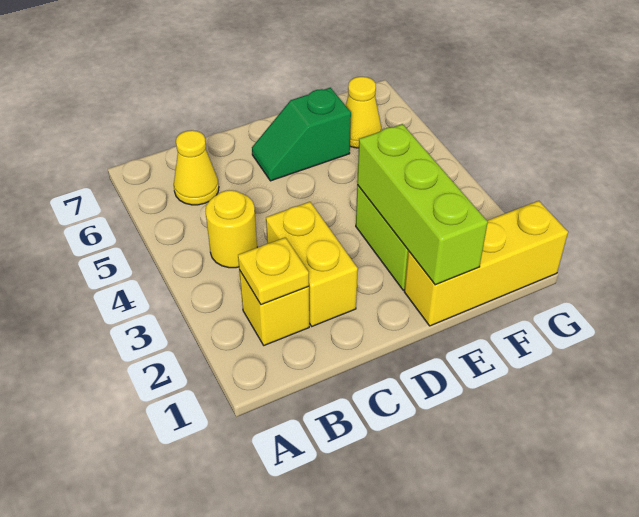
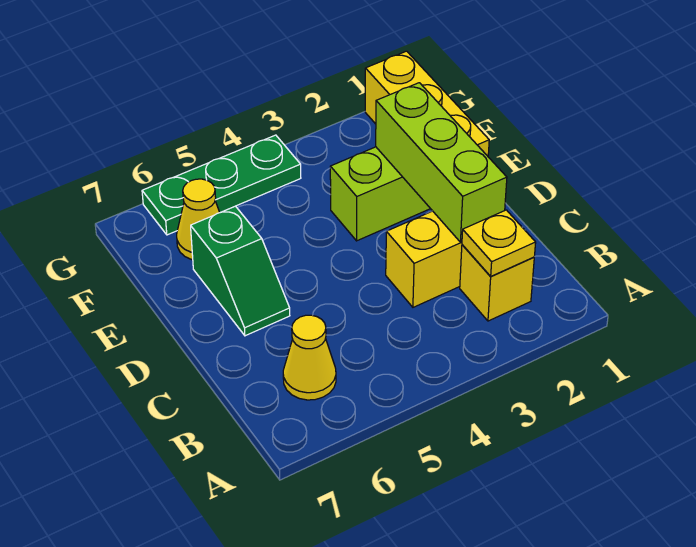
yellow round brick B4 level 1 -> none
lime brick E1:E3 level 2 -> lime brick C2:E2 level 2
none -> green plate G4:G6 level 1

